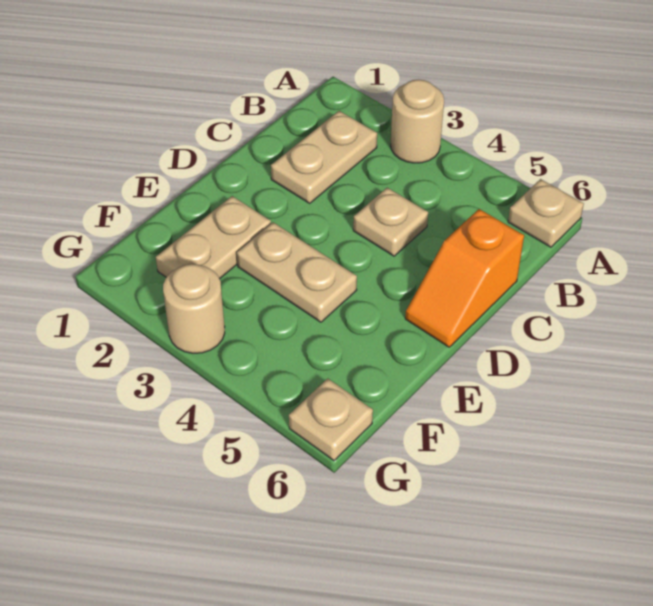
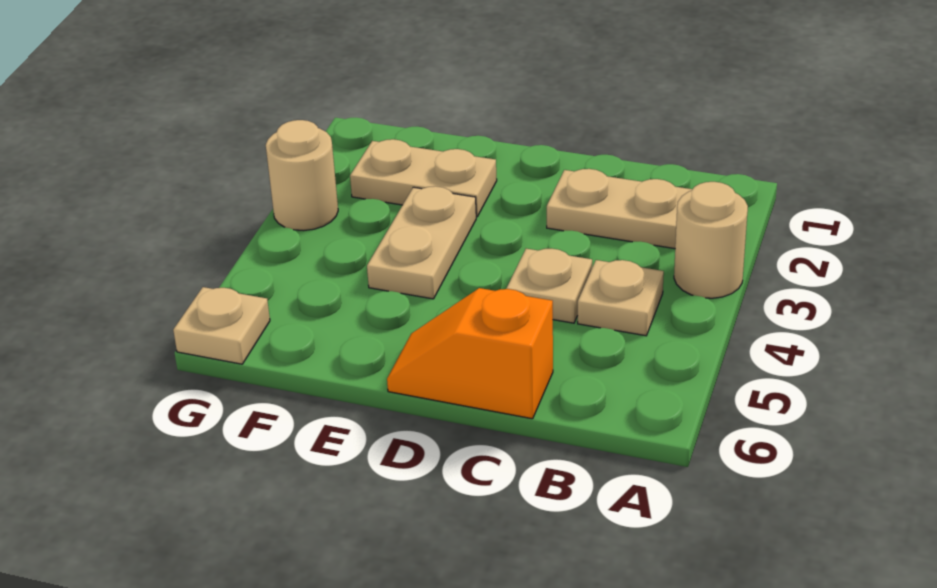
tan plate A6 level 1 -> tan plate B4 level 1

